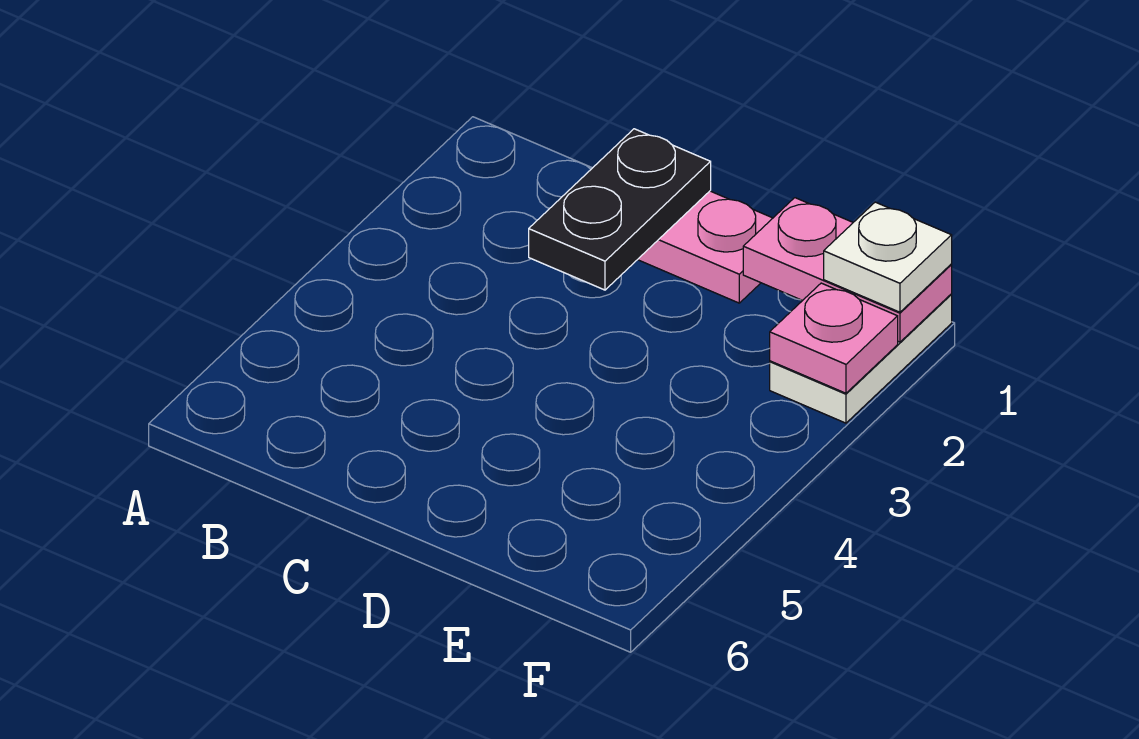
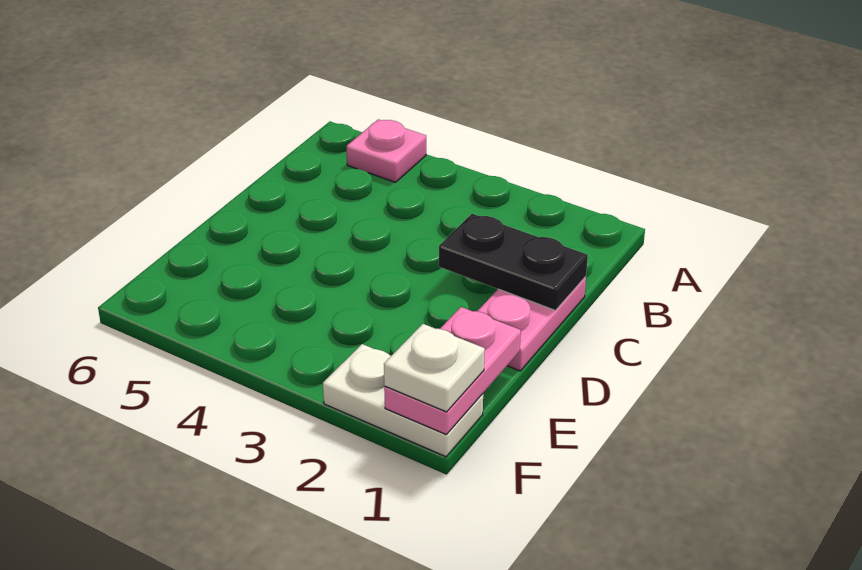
pink plate F2 level 2 -> pink plate A5 level 1

